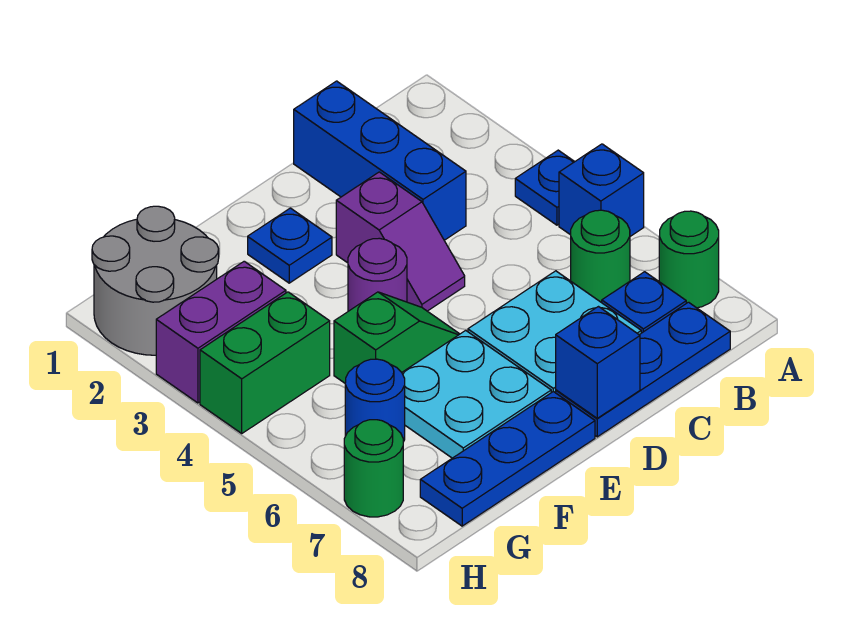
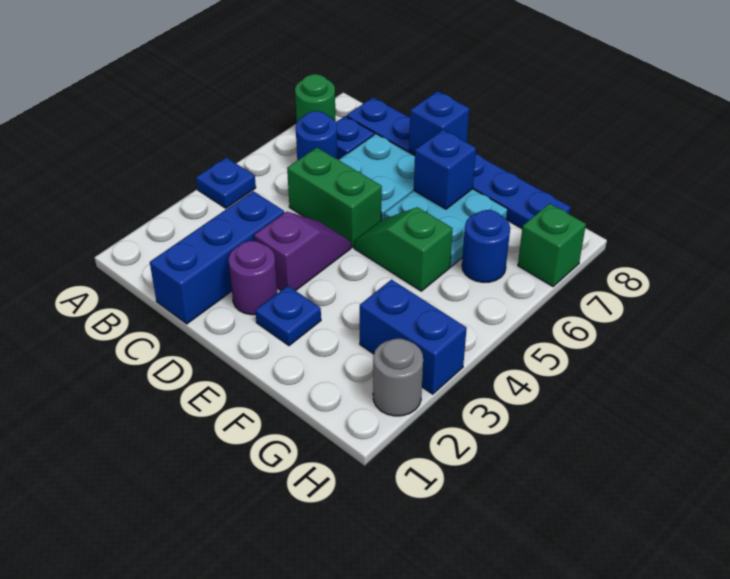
blue brick A5 level 1 -> blue brick E7 level 2
green round brick B6 level 1 -> blue round brick B6 level 1
purple round brick E4 level 1 -> purple round brick D2 level 1
grey round brick G1:H2 level 1 -> grey round brick H2 level 1
purple brick G3:H3 level 1 -> blue brick G3:H3 level 1
green brick G4:H4 level 1 -> green brick C5:D5 level 1
green round brick H7 level 1 -> green brick H7 level 1

